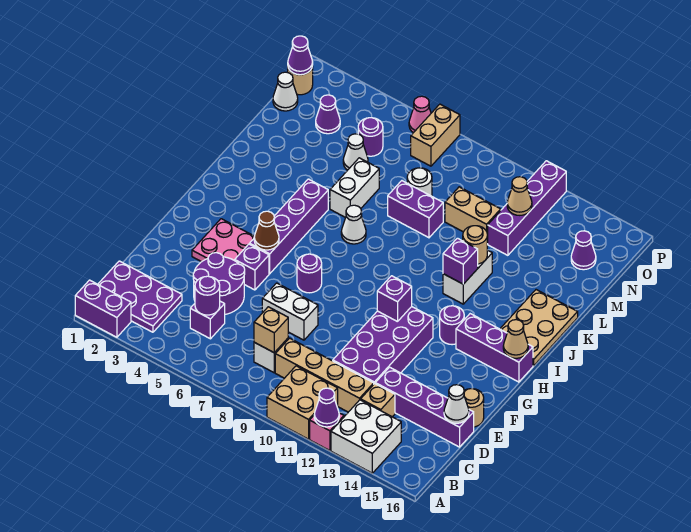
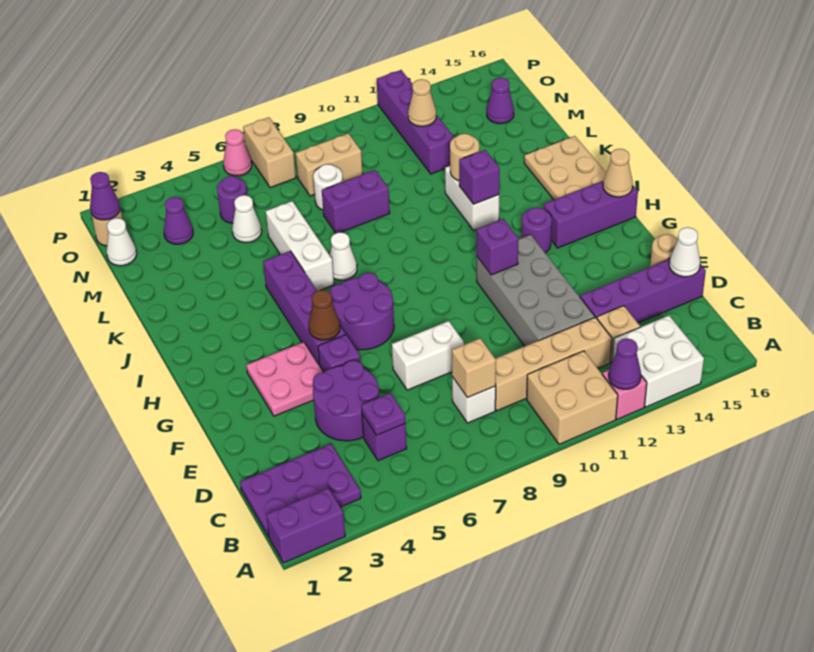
purple round brick C5 level 2 -> purple plate C5 level 2
purple brick D11:G12 level 1 -> grey brick D11:G12 level 1
purple round brick G7 level 1 -> purple round brick G6:H7 level 1
white brick K6:L6 level 1 -> white brick J6:L6 level 1
tan brick M10:M11 level 1 -> tan brick N8:N9 level 1

